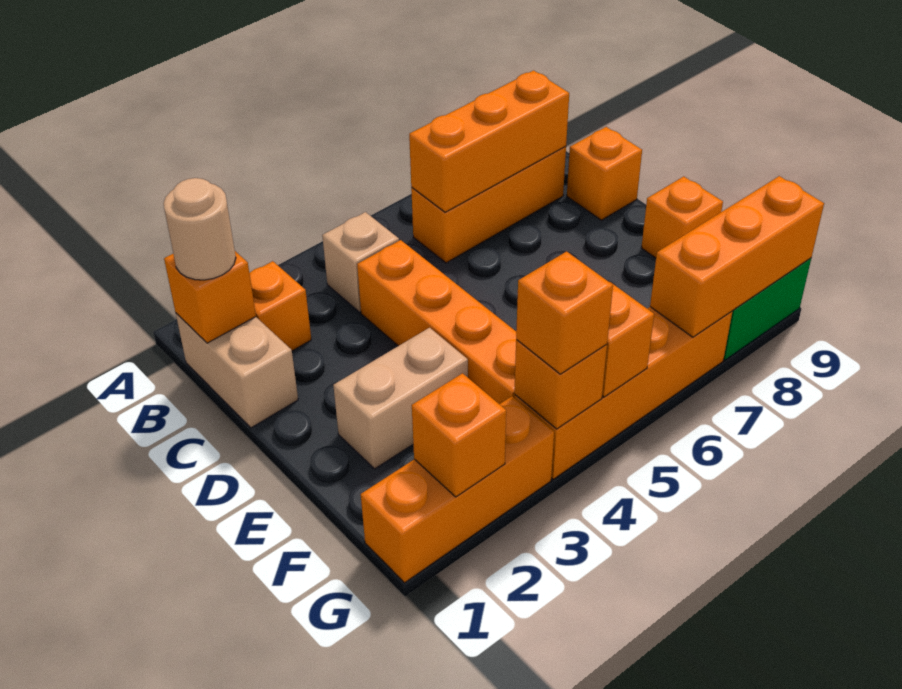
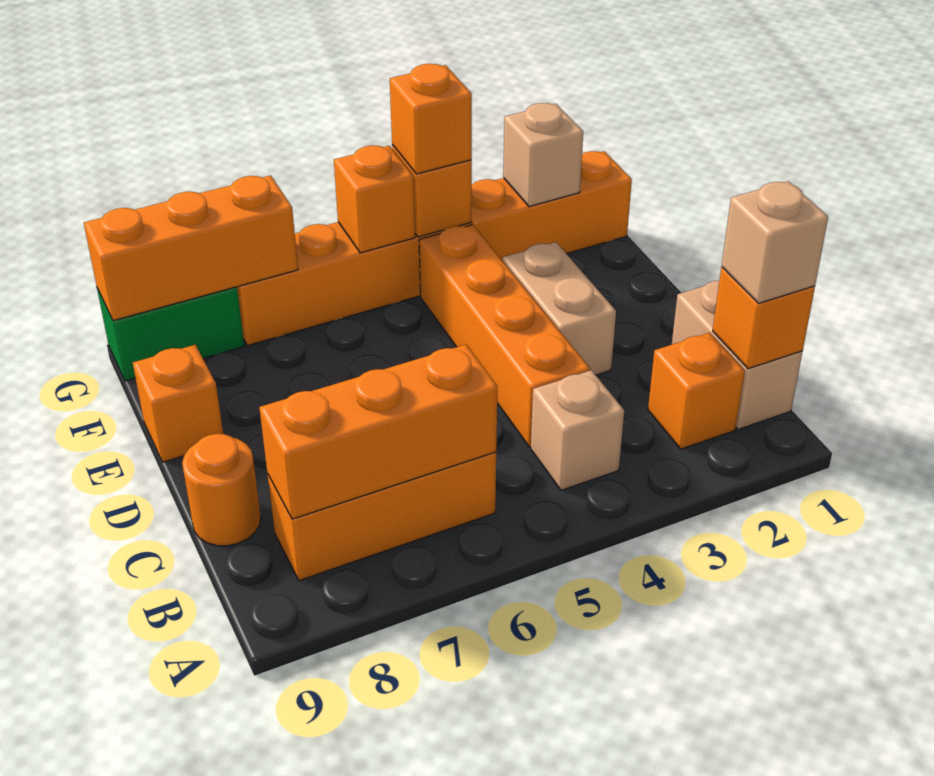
tan round brick B1 level 3 -> tan brick B1 level 3
orange brick C9 level 1 -> orange round brick C9 level 1
tan brick E2:E3 level 1 -> tan brick D3:E3 level 1
orange brick G2 level 2 -> tan brick G2 level 2

